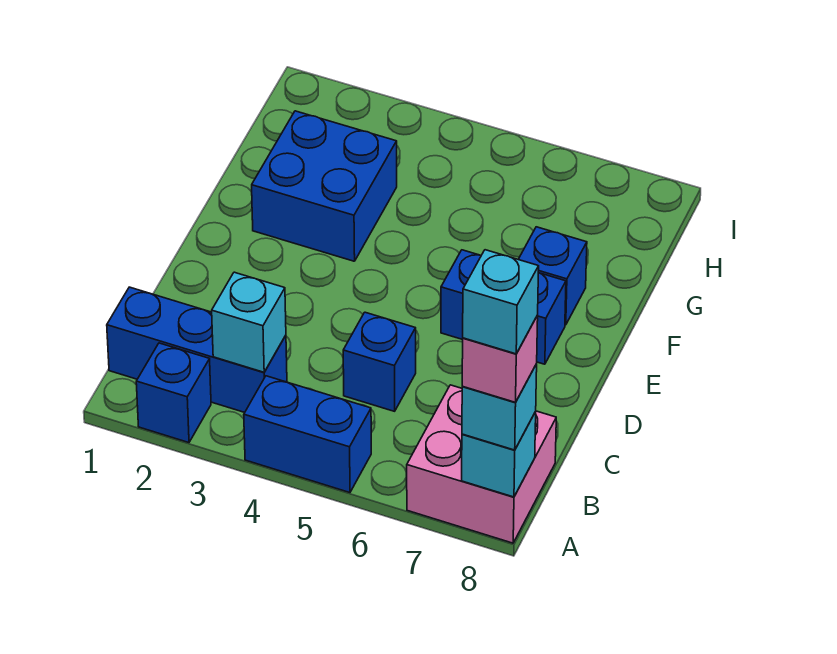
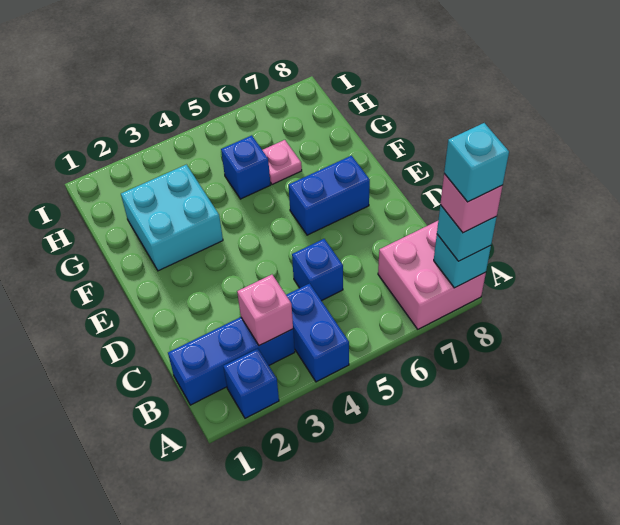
blue brick A4:A5 level 1 -> blue brick A4:B4 level 1
cyan brick B3 level 2 -> pink brick B3 level 2
blue brick F2:G3 level 1 -> cyan brick F2:G3 level 1
blue brick F7 level 1 -> blue brick G5 level 1
none -> pink plate G6 level 1

